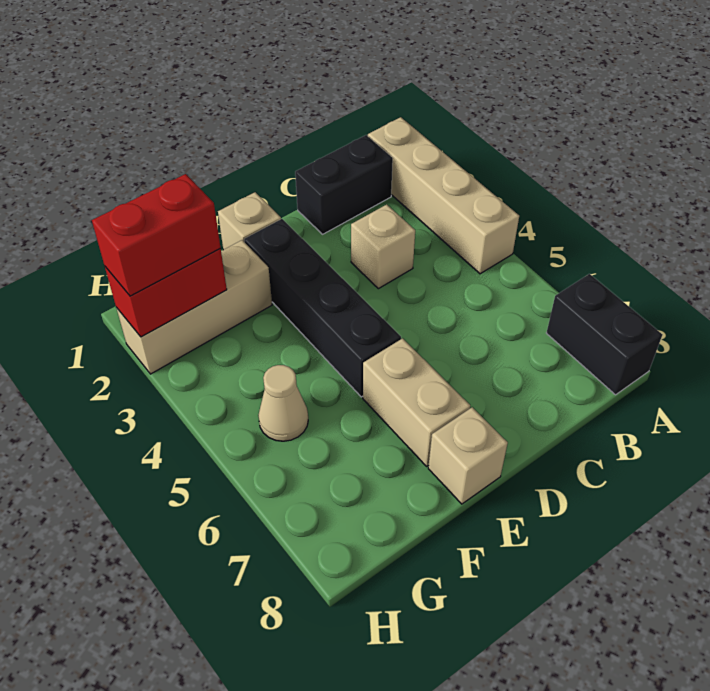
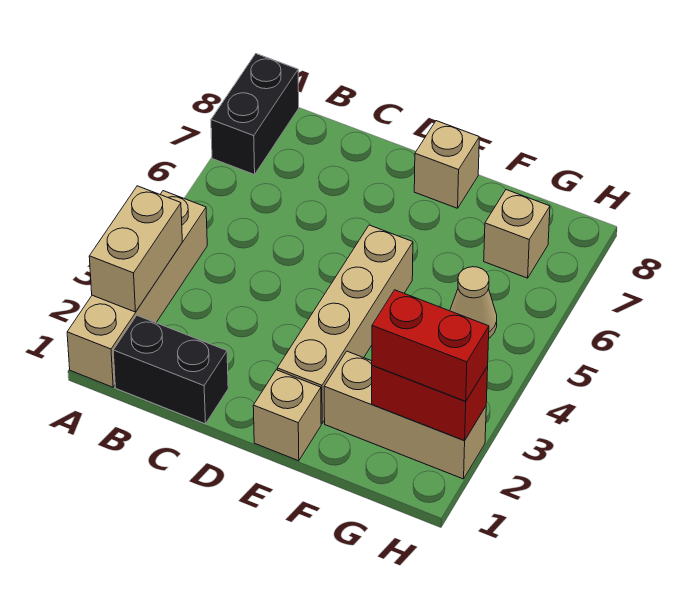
tan brick C3 level 1 -> tan brick G7 level 1
black brick E2:E5 level 1 -> tan brick E2:E5 level 1
tan brick E6:E7 level 1 -> tan brick A2:A3 level 2

